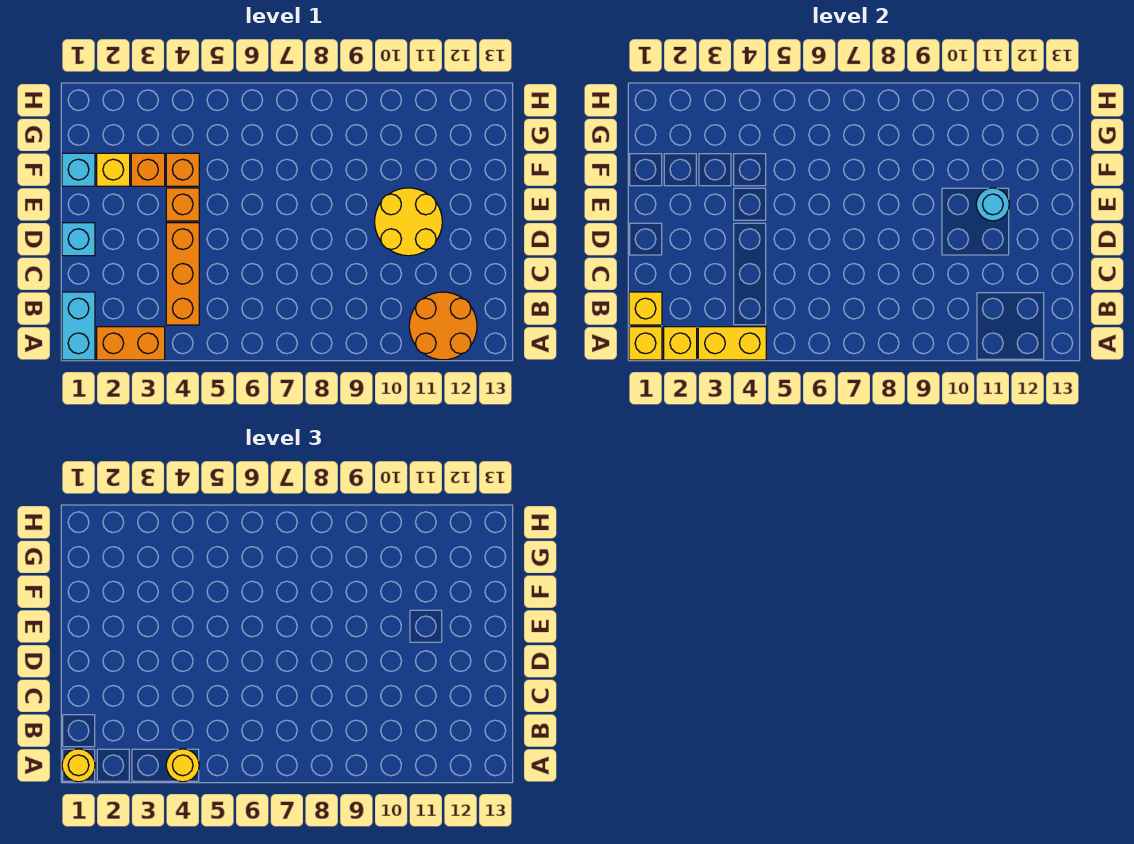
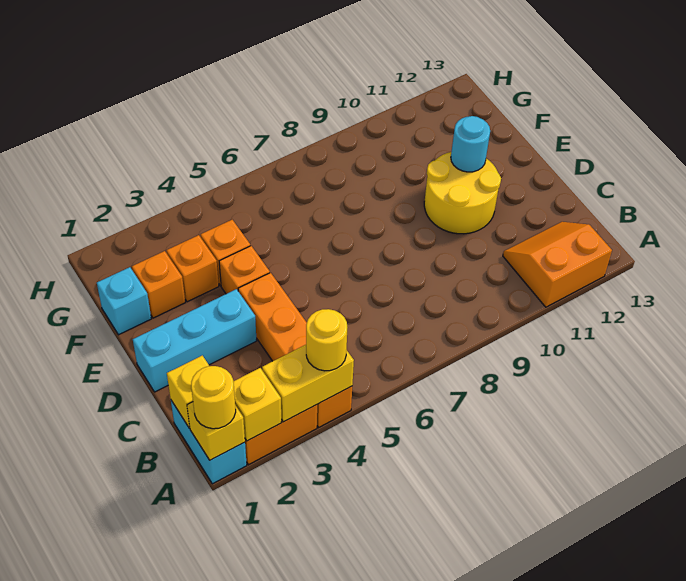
orange round brick A11:B12 level 1 -> orange slope A11:B12 level 1 top A
orange brick B4:D4 level 1 -> orange brick A4:D4 level 1
cyan brick D1 level 1 -> cyan brick D1:D3 level 1
yellow brick F2 level 1 -> orange brick F2 level 1

